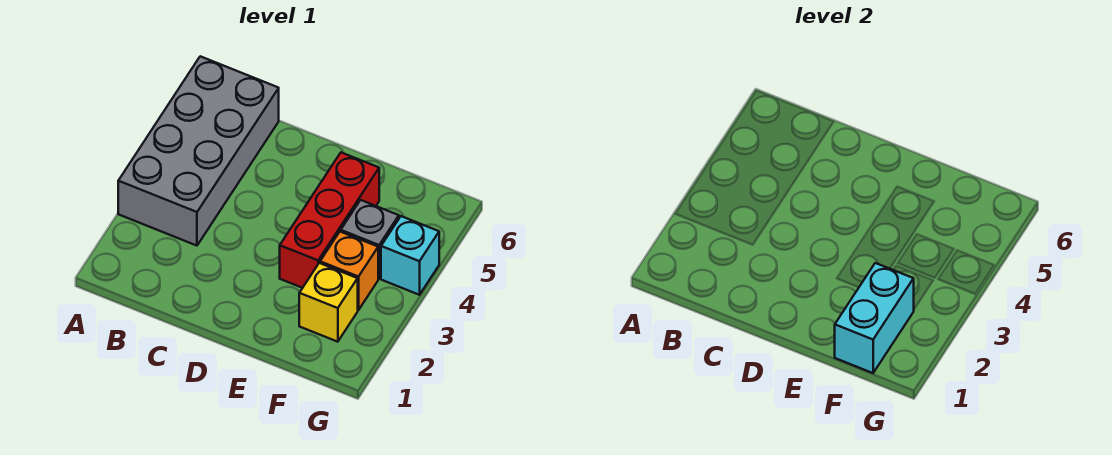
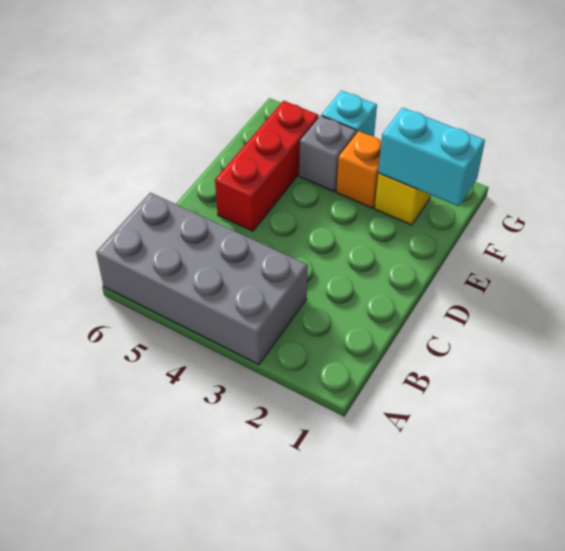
red brick E3:E5 level 1 -> red brick D5:F5 level 1

